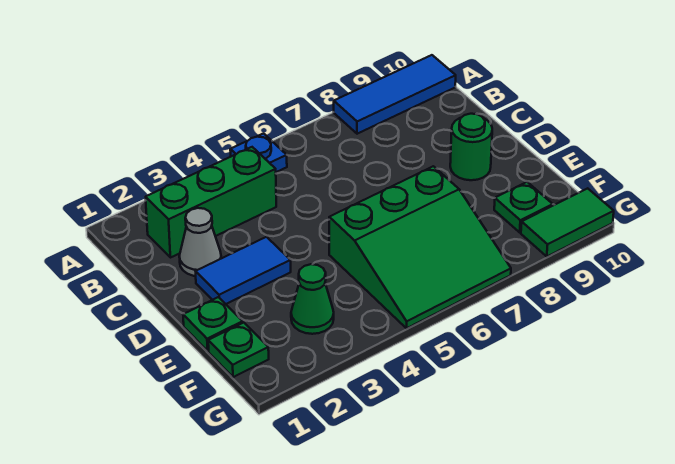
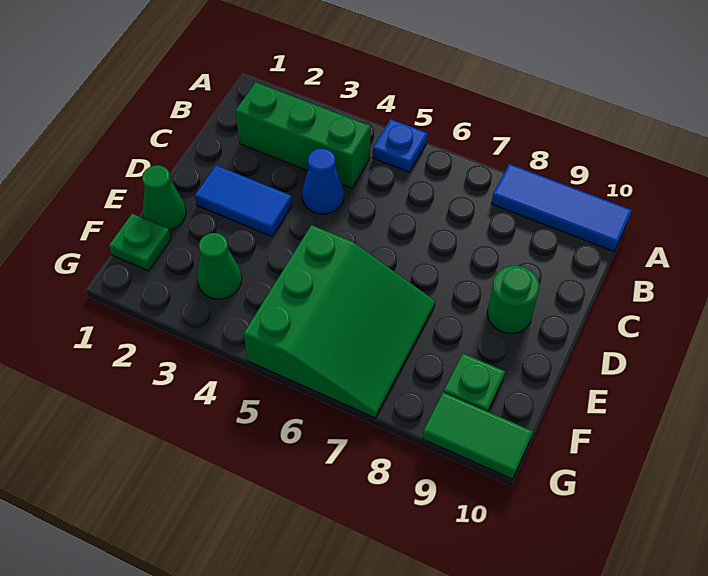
grey cone C2 level 1 -> none
none -> blue cone C4 level 1
green plate E1 level 1 -> green cone E1 level 1
green slope E5:G7 level 1 top E -> green slope E5:G7 level 1 top 5

